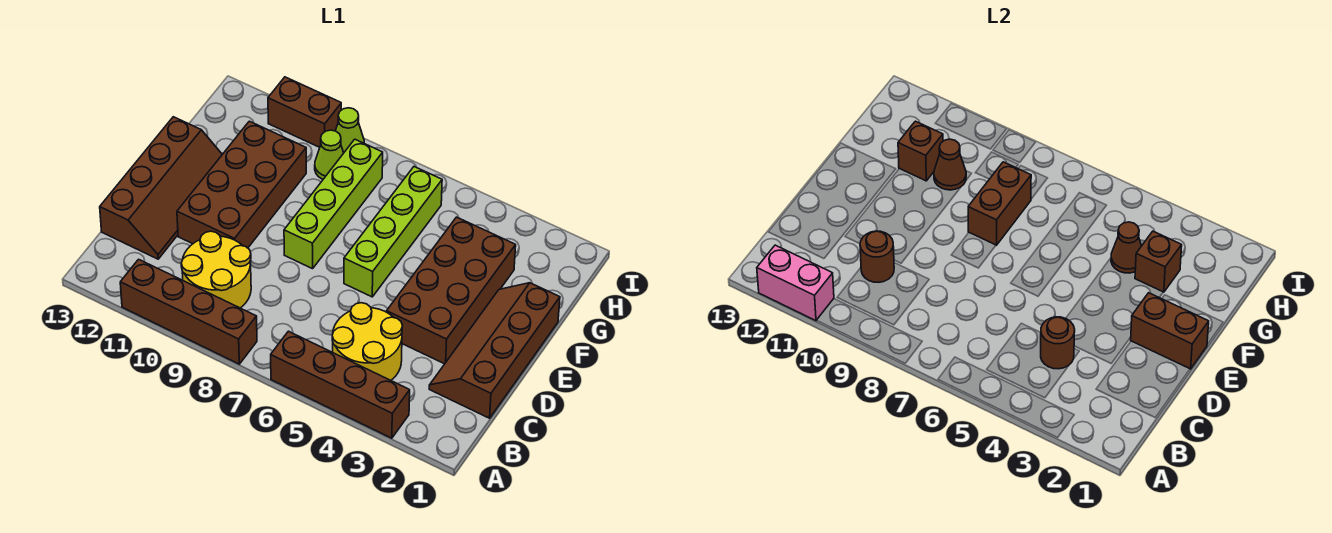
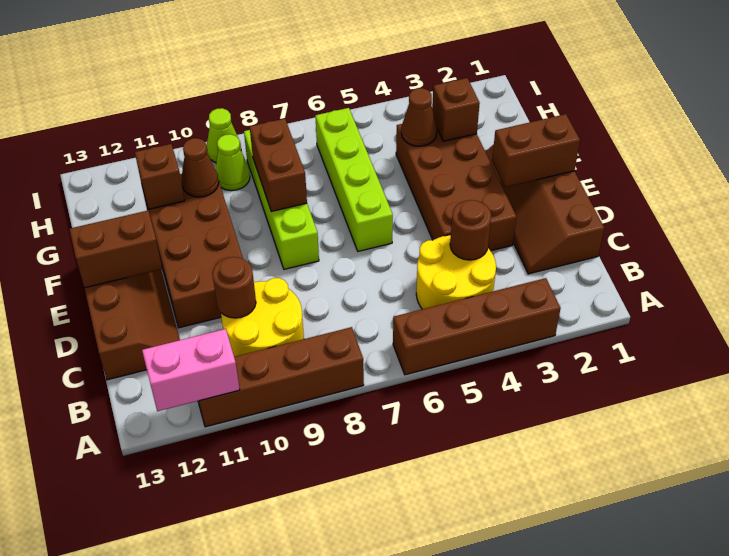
brown brick I10:I11 level 1 -> brown brick E12:E13 level 2

